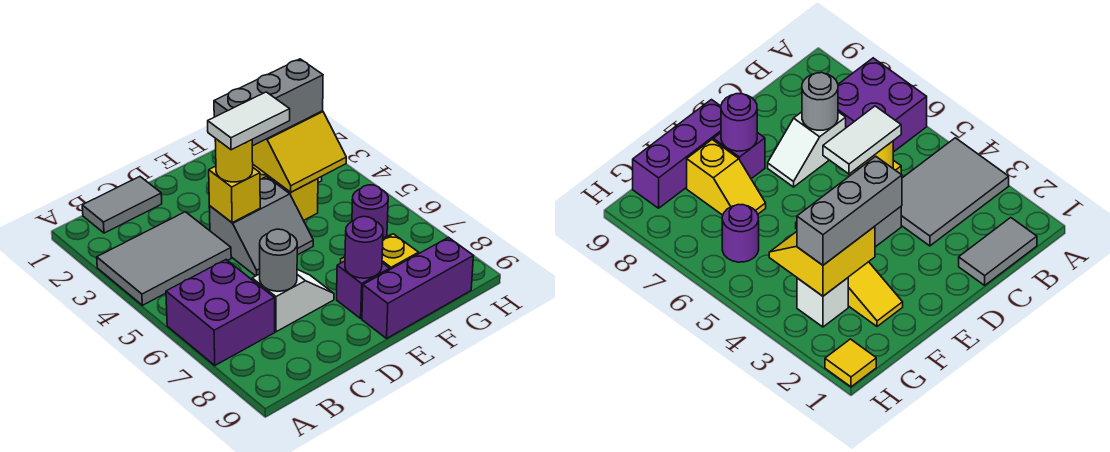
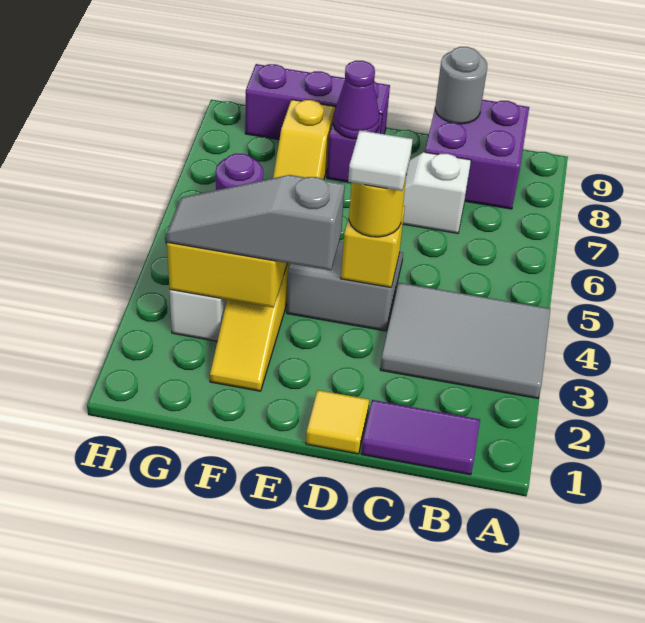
purple brick A6:B7 level 1 -> purple brick B8:C9 level 1
grey tile B1:C1 level 1 -> purple tile B1:C1 level 1
grey round brick C7 level 2 -> grey round brick C9 level 2
white tile D4:E4 level 4 -> white tile D4 level 4
grey brick E3:G3 level 3 -> grey slope E3:G3 level 3 top E
purple round brick E8 level 2 -> purple cone E8 level 2
yellow tile H1 level 1 -> yellow tile D1 level 1

